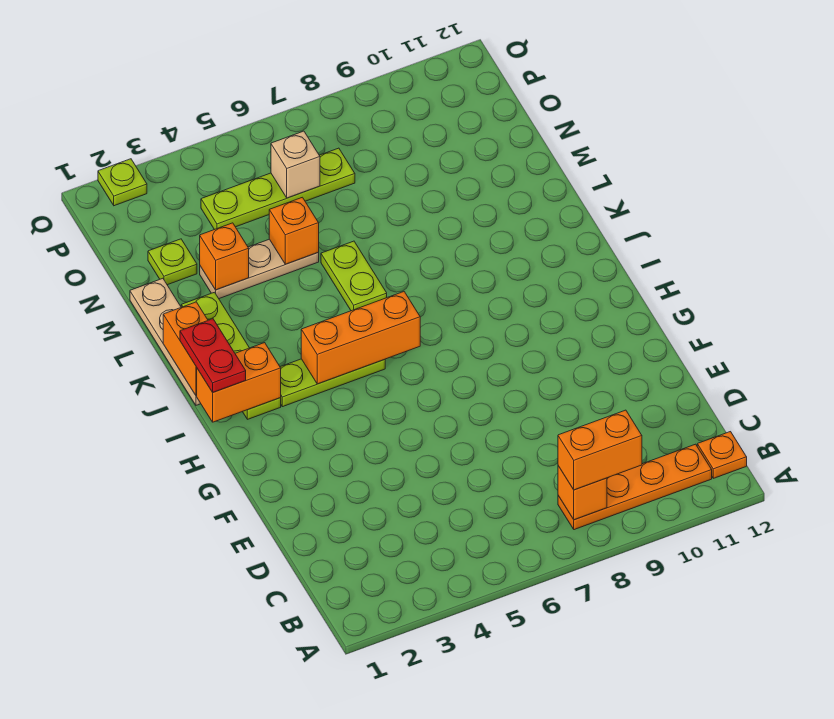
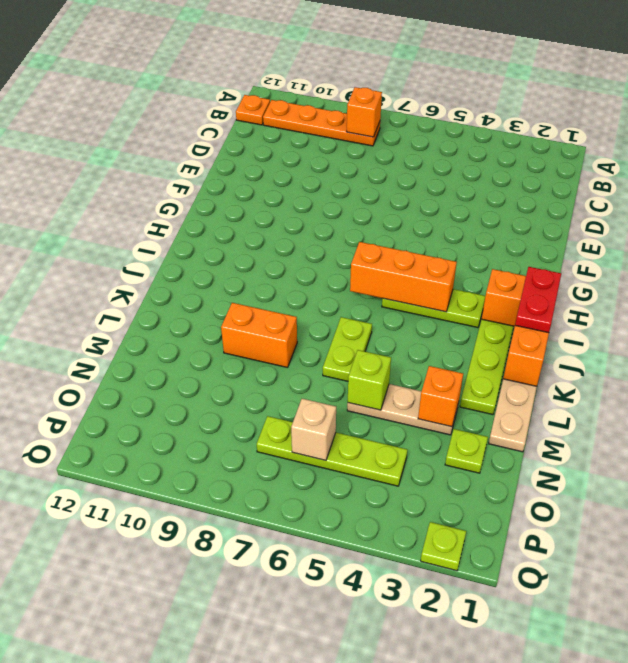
orange brick B8:B9 level 3 -> orange brick L8:L9 level 1
orange brick M5 level 2 -> lime brick M5 level 2

